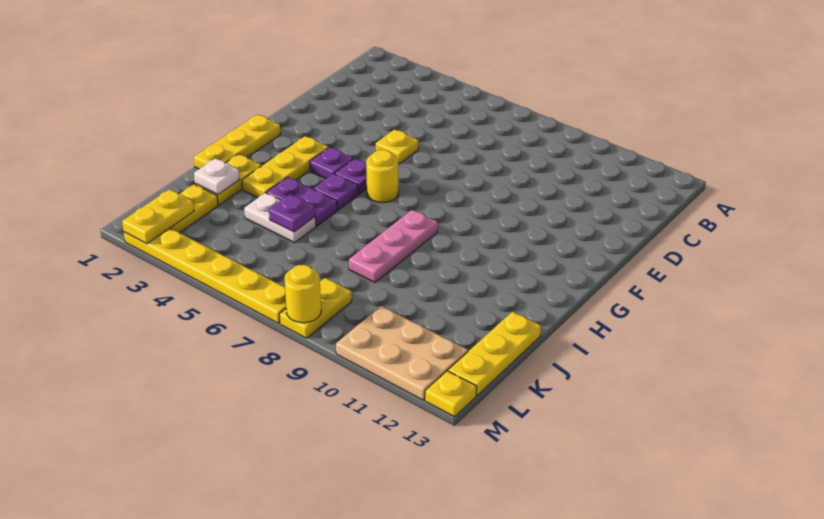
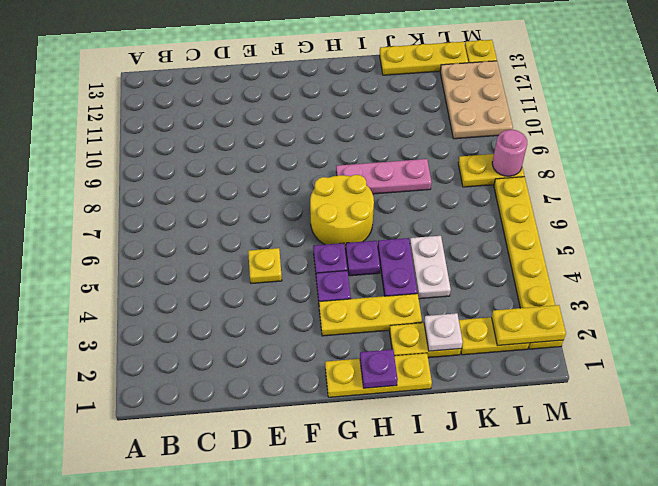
yellow round brick G6 level 1 -> yellow round brick G6:H7 level 1
purple plate J5 level 2 -> purple plate H1 level 2
yellow round brick M8 level 2 -> pink round brick M8 level 2

